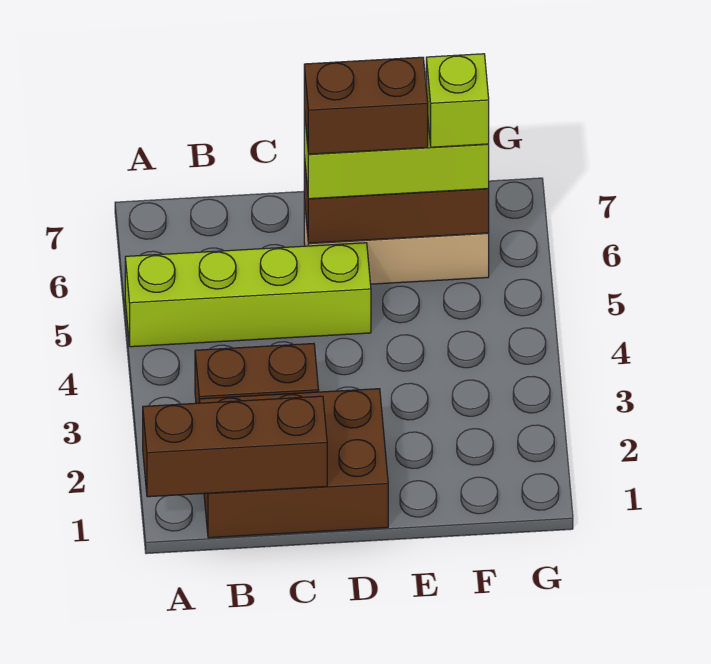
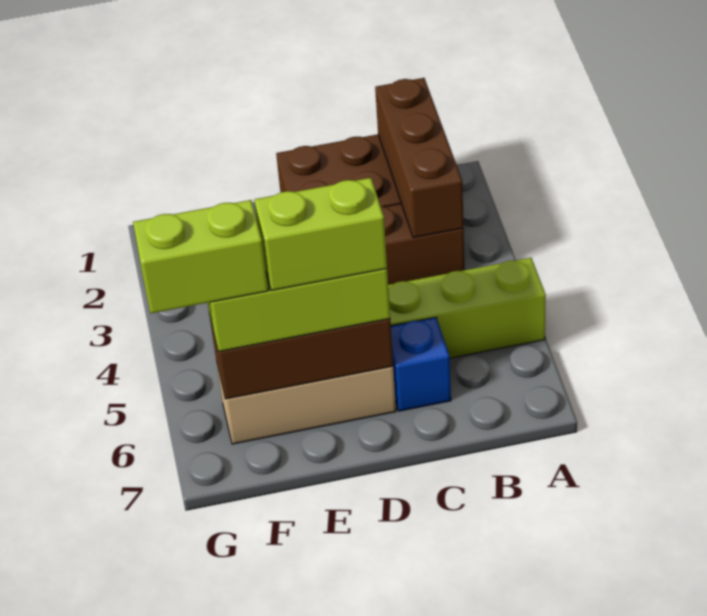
brown brick A1:C1 level 2 -> brown brick B1:B3 level 2
none -> blue brick C6 level 1
brown brick D6:E6 level 4 -> lime brick D6:E6 level 4
lime brick F6 level 4 -> lime brick F6:G6 level 4

